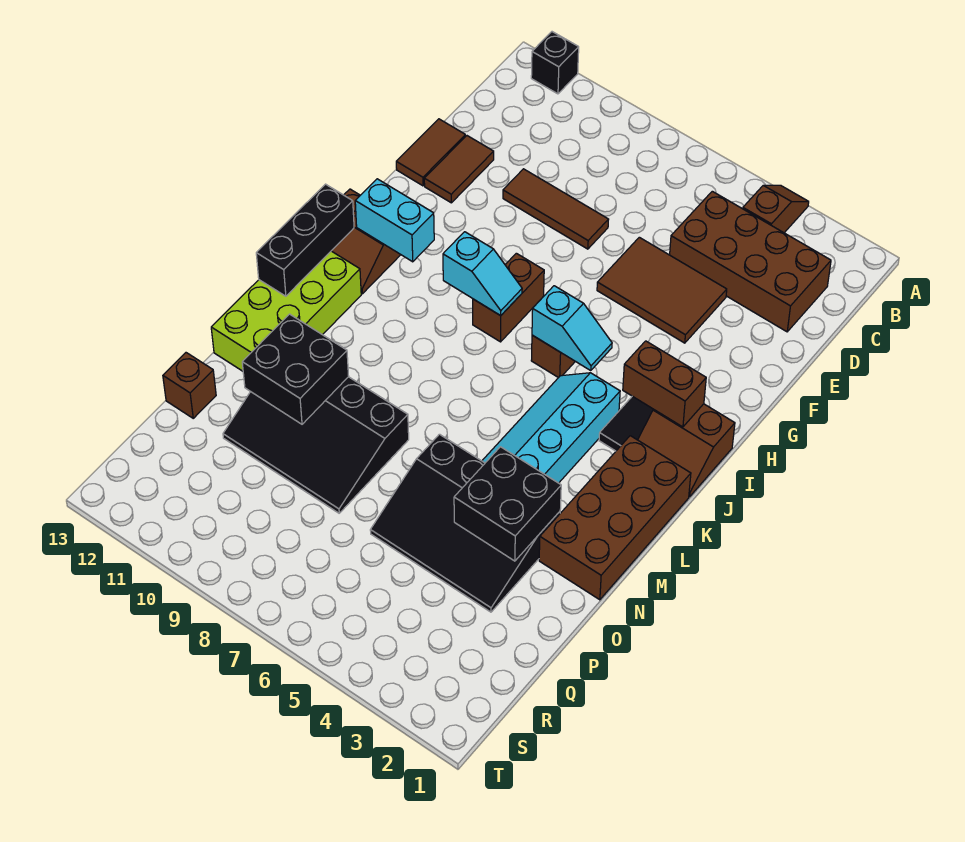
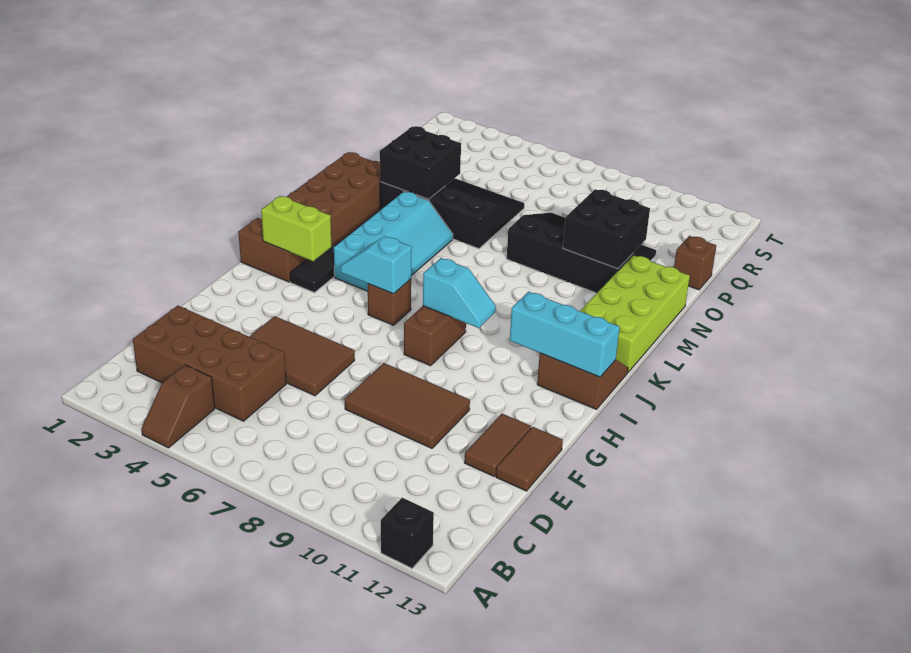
brown tile E8:E10 level 1 -> brown tile E8:F10 level 1
brown brick I2:I3 level 2 -> lime brick I2:I3 level 2
cyan slope I8:I9 level 2 top 9 -> cyan slope I8:I9 level 2 top 8
cyan brick I11:I12 level 2 -> cyan brick I11:I13 level 2
black brick J13:L13 level 2 -> none

